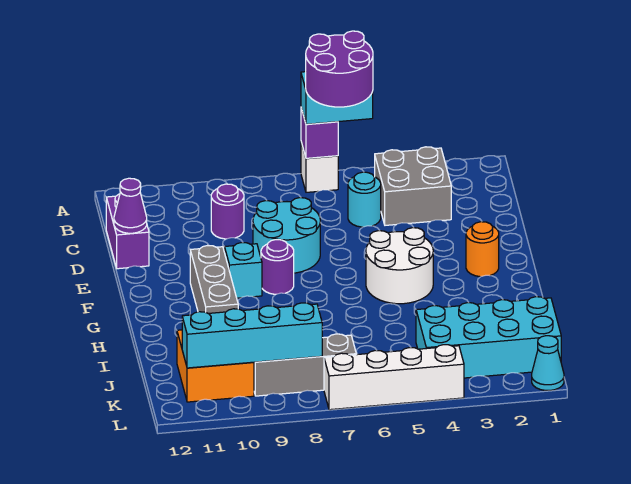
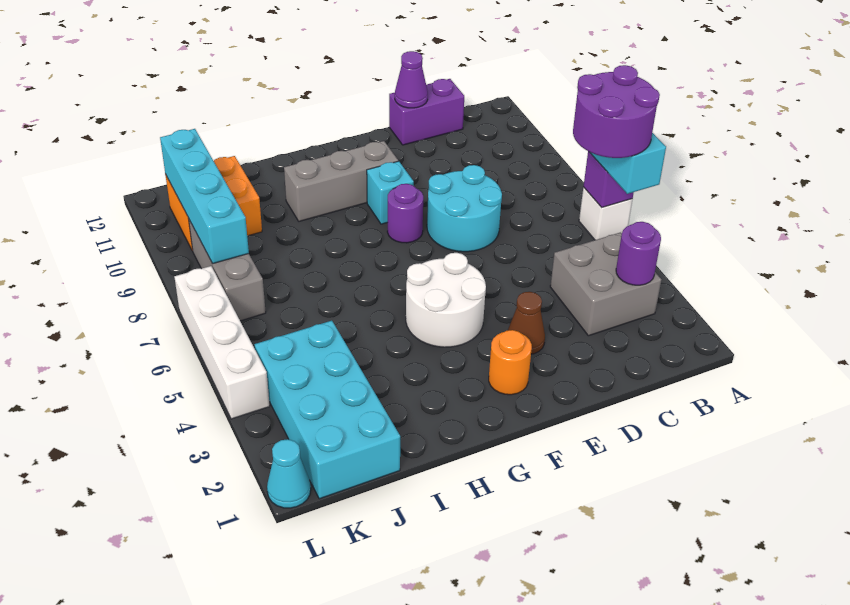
cyan round brick C5 level 1 -> none
purple round brick C9 level 1 -> purple round brick B3 level 2
none -> brown cone E3 level 1

